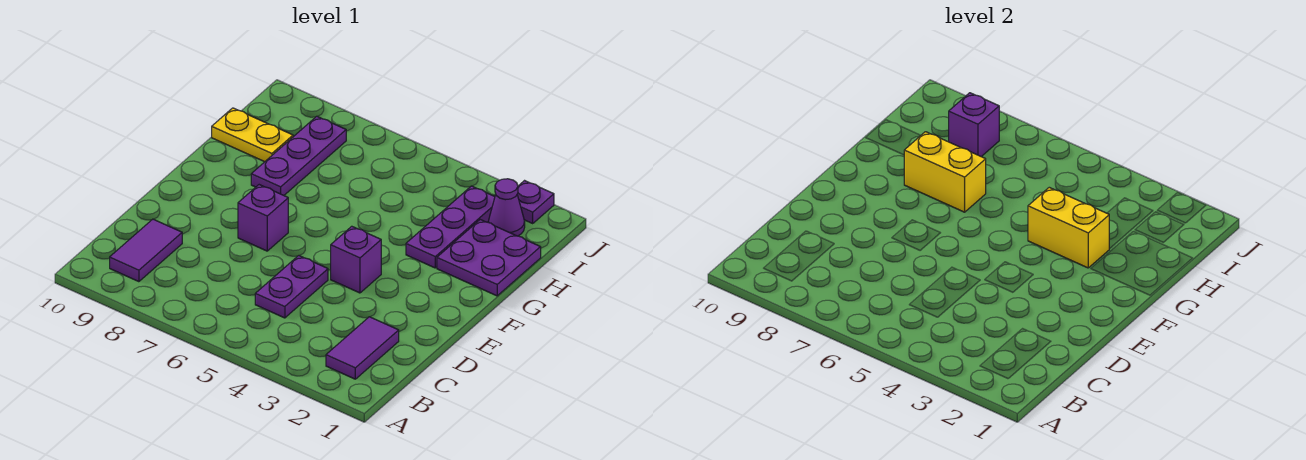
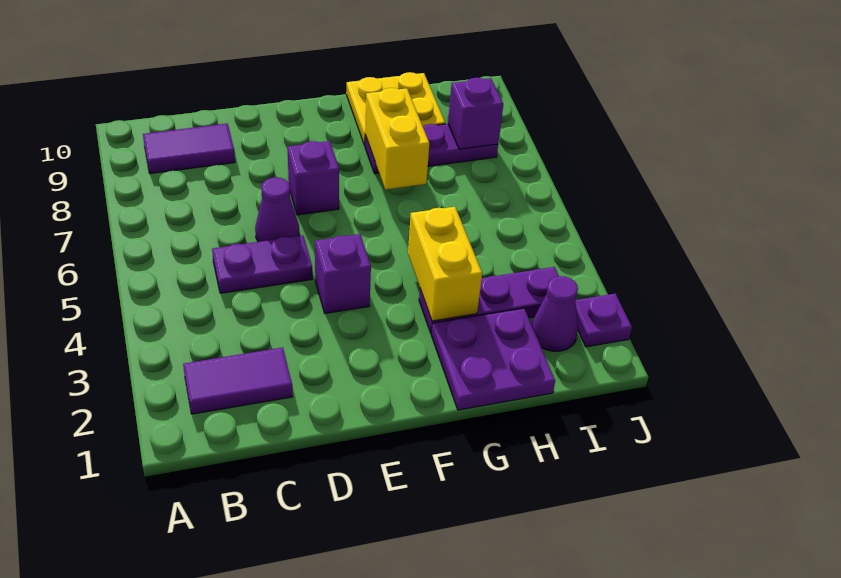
none -> purple cone D6 level 1
yellow plate H9:H10 level 1 -> yellow plate G9:H10 level 1

